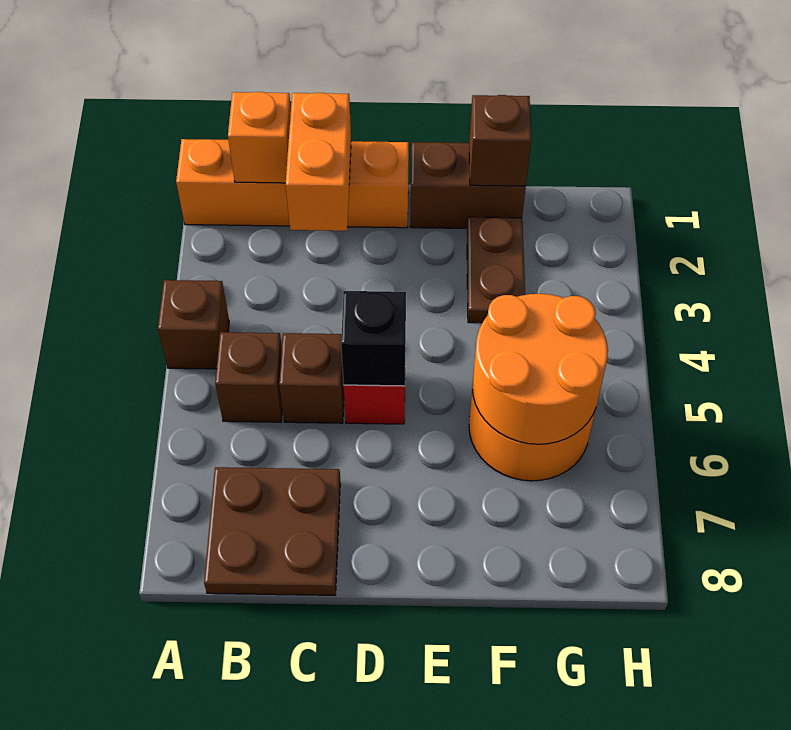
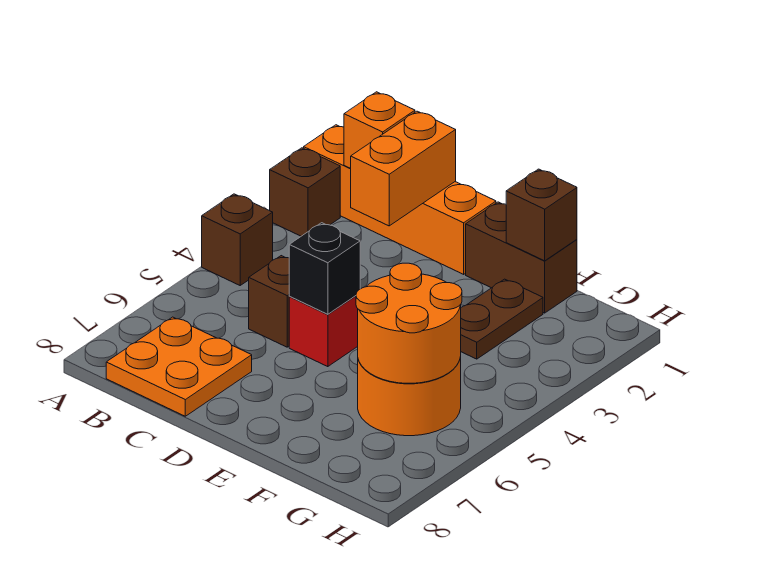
brown brick B5 level 1 -> brown brick A2 level 1
brown plate B7:C8 level 1 -> orange plate B7:C8 level 1

